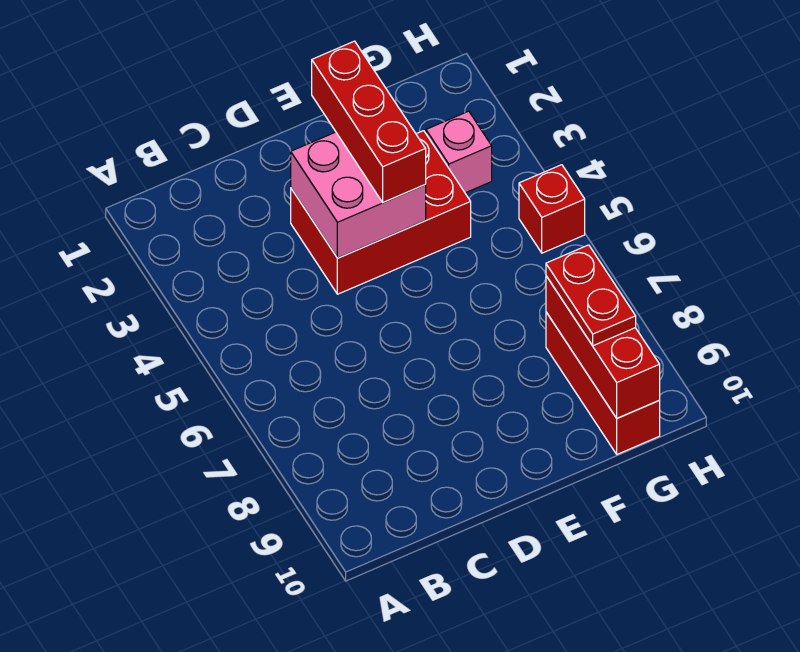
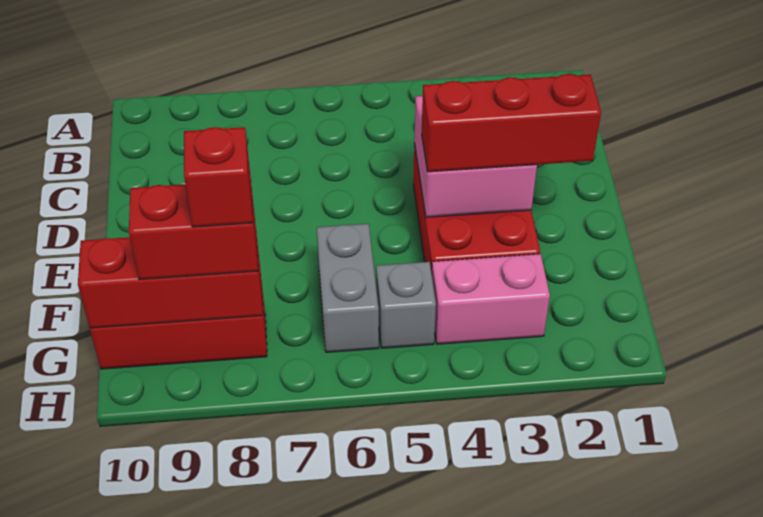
none -> grey brick F6:G6 level 1
pink brick G3 level 1 -> pink brick G3:G4 level 1
none -> grey brick G5 level 1
red plate G8:G9 level 3 -> red brick G8:G9 level 3
red brick H5 level 1 -> red brick G8 level 4

